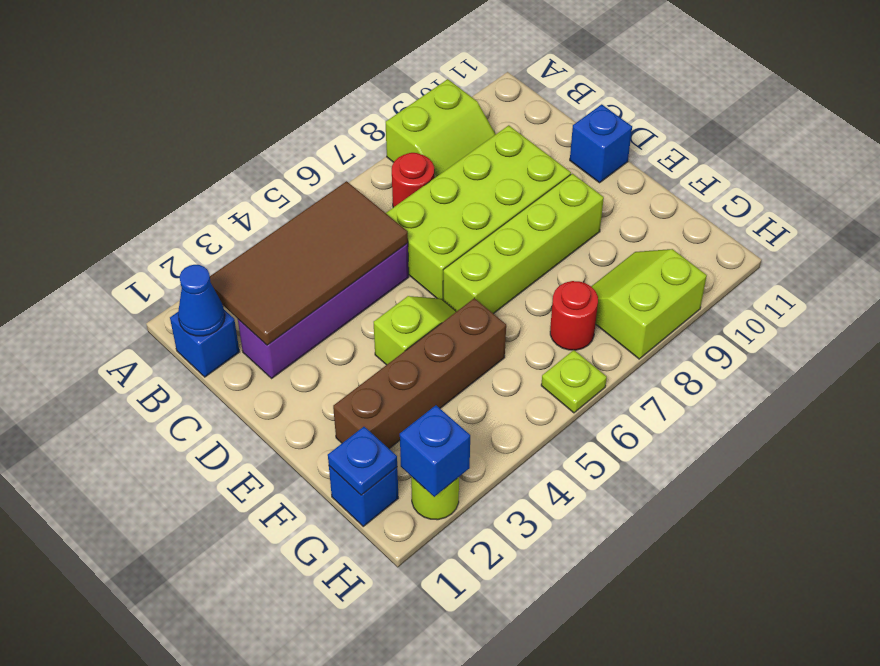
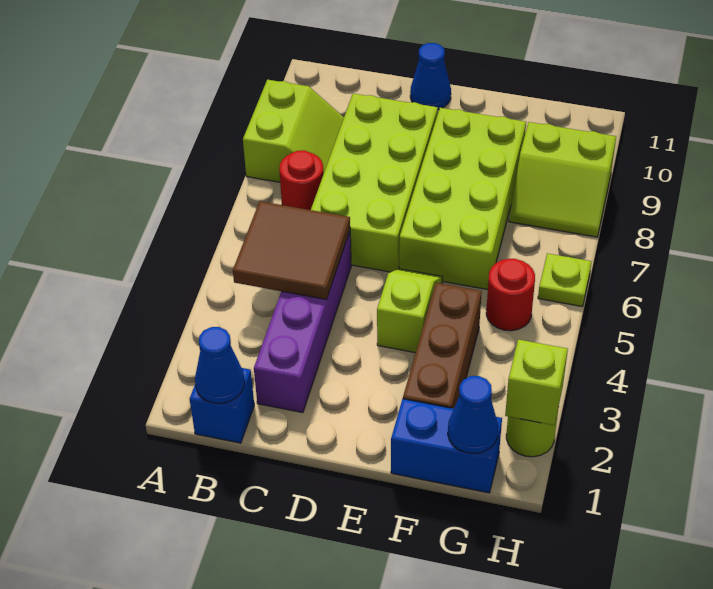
brown tile B2:C5 level 2 -> brown tile B4:C5 level 2
blue brick D11 level 1 -> blue cone D11 level 1
lime brick E6:E9 level 1 -> lime brick E6:F9 level 1
brown brick F2:F5 level 1 -> brown brick F2:F4 level 1
blue brick G1 level 1 -> blue brick F1:G1 level 1
blue plate G1 level 2 -> blue cone G1 level 2
red round brick G7 level 1 -> red round brick G5 level 1
lime slope G8:H9 level 1 top H -> lime slope G8:H9 level 1 top 9
blue brick H2 level 2 -> lime brick H2 level 2

